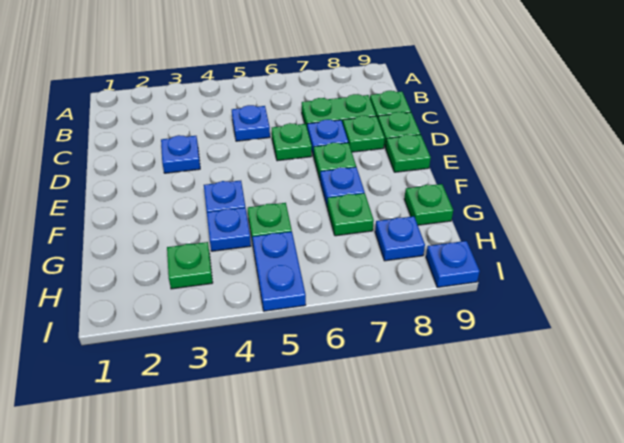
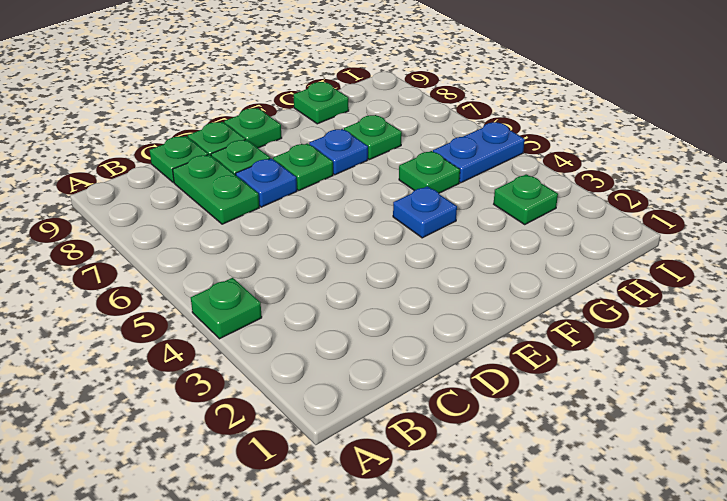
blue plate C5 level 1 -> none
blue plate D3 level 1 -> none
green plate D6 level 1 -> green plate A4 level 1
blue plate G4 level 1 -> none
blue plate H8 level 1 -> none
blue plate I9 level 1 -> none

